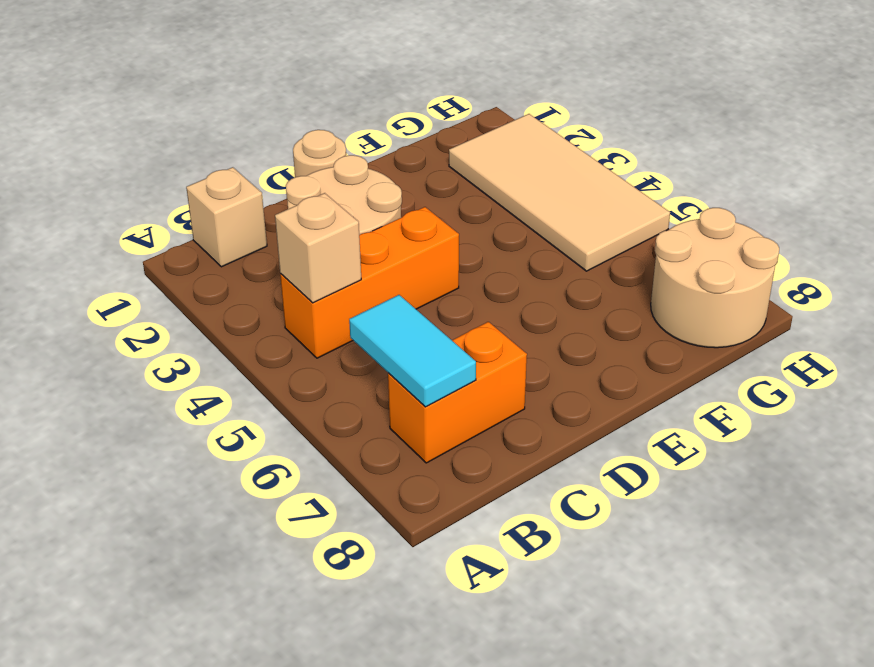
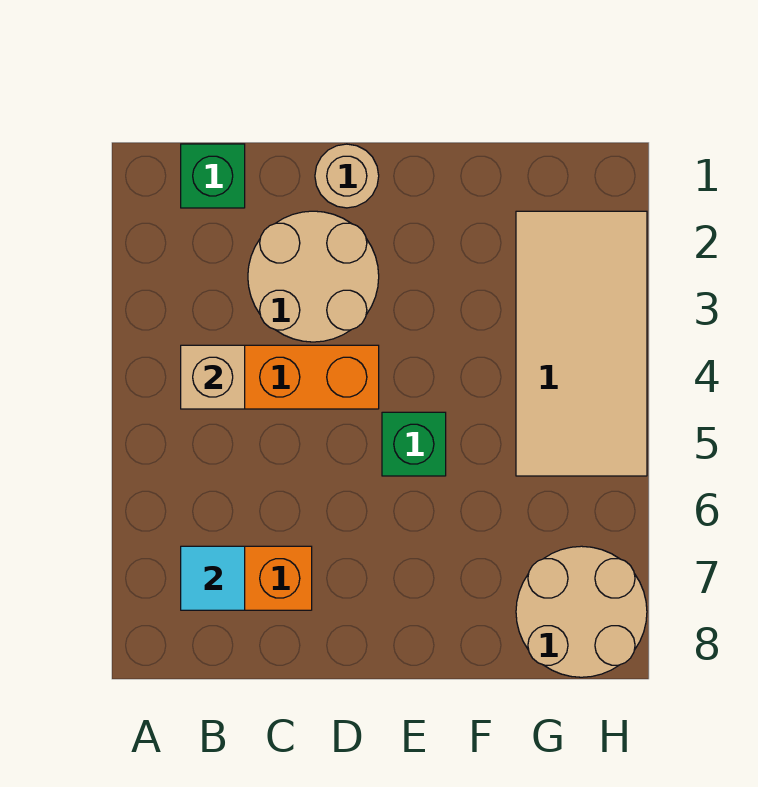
tan brick B1 level 1 -> green brick B1 level 1
cyan tile B6:B7 level 2 -> cyan tile B7 level 2
none -> green brick E5 level 1

